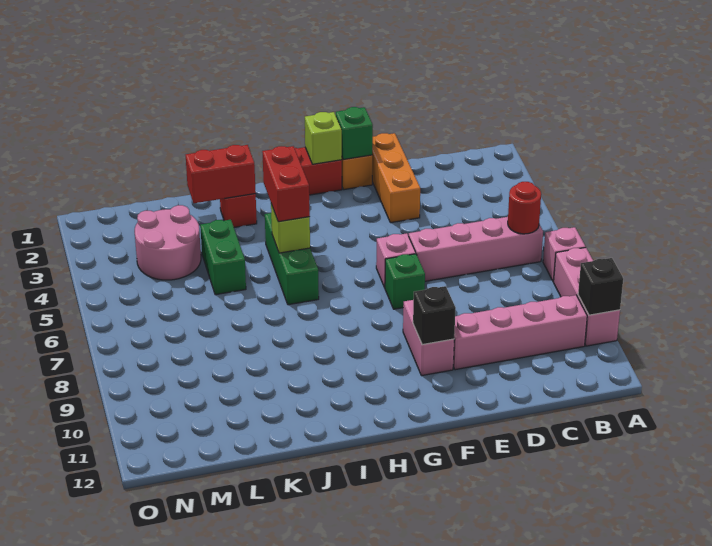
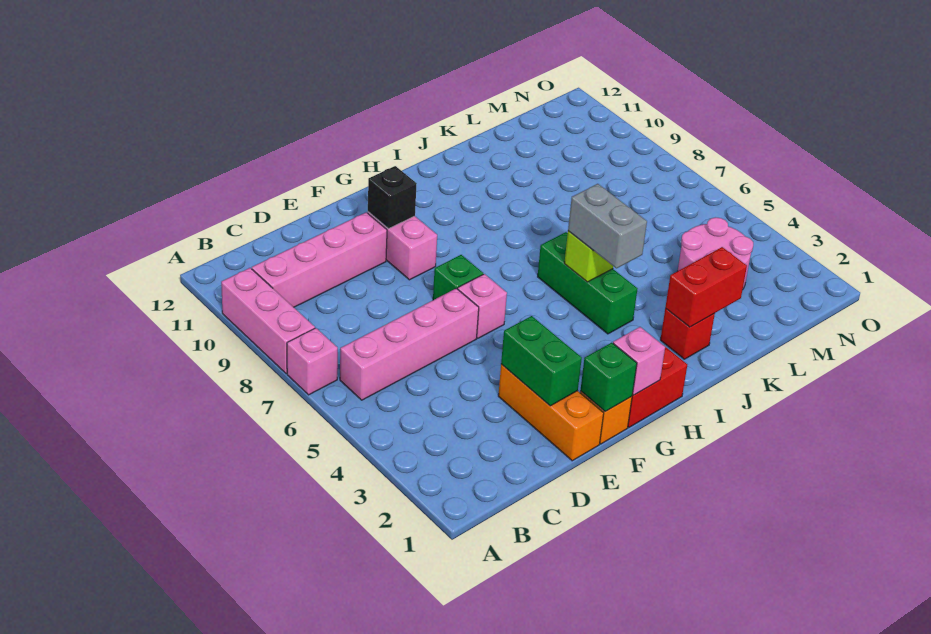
black brick A10 level 2 -> none
red round brick B6 level 2 -> none
lime brick G1 level 2 -> pink brick G1 level 2
red brick I4:I5 level 3 -> grey brick I4:I5 level 3
green brick K4:K5 level 1 -> green brick E2:E3 level 2

